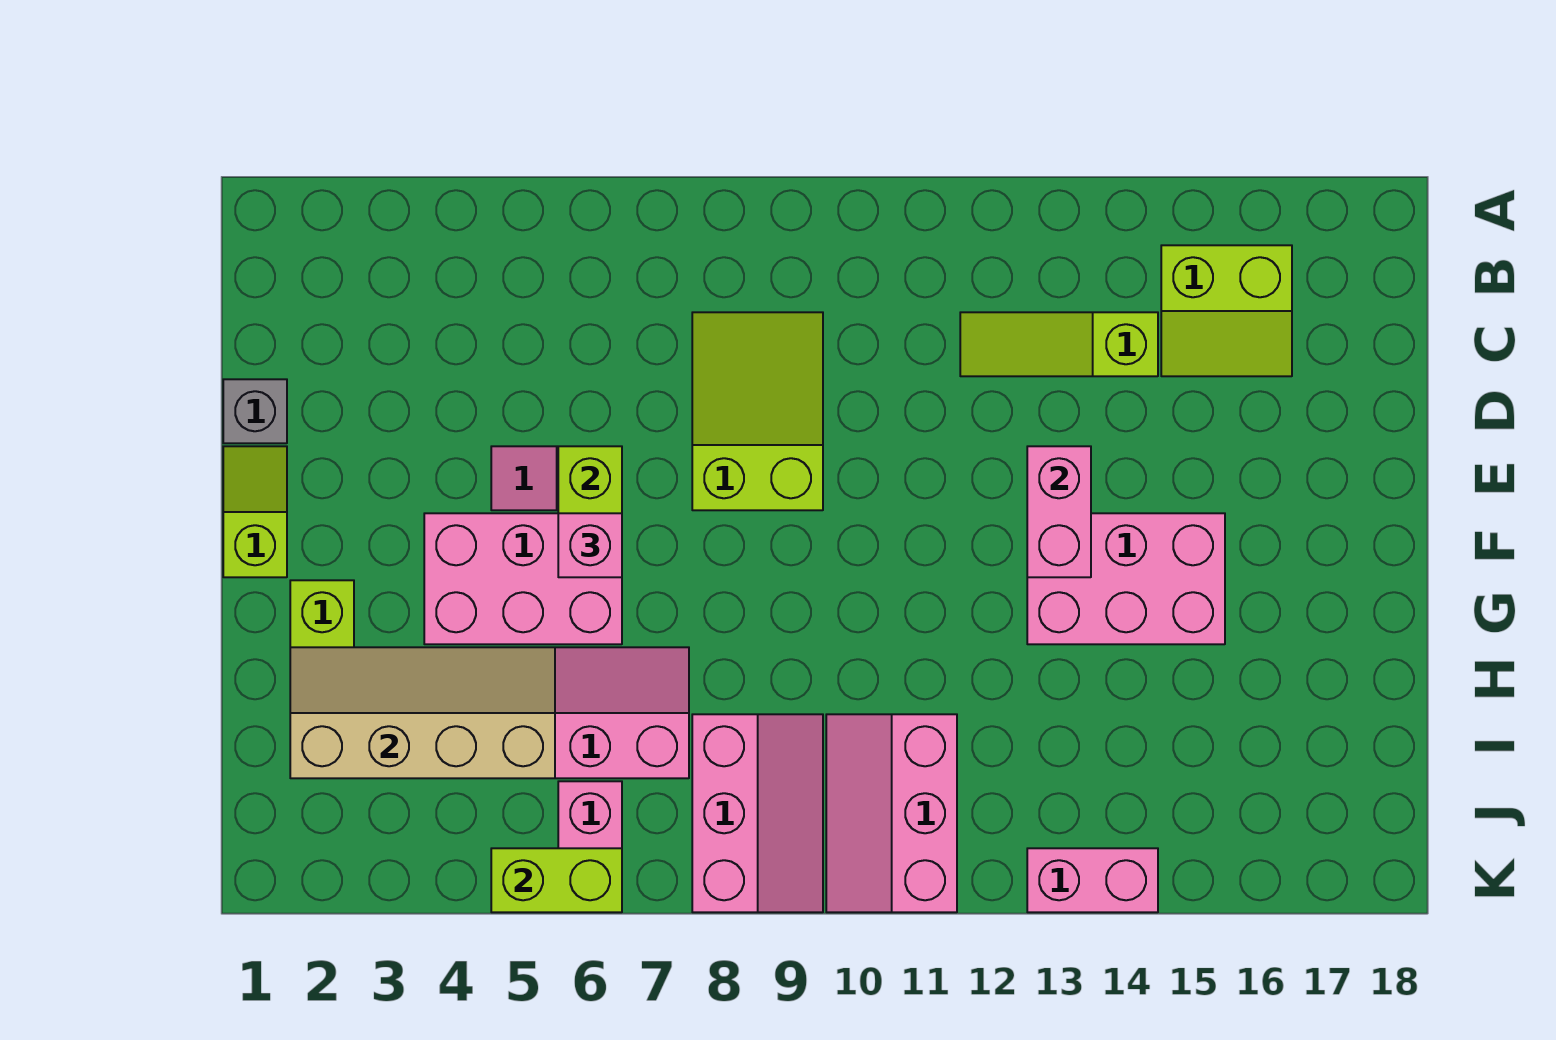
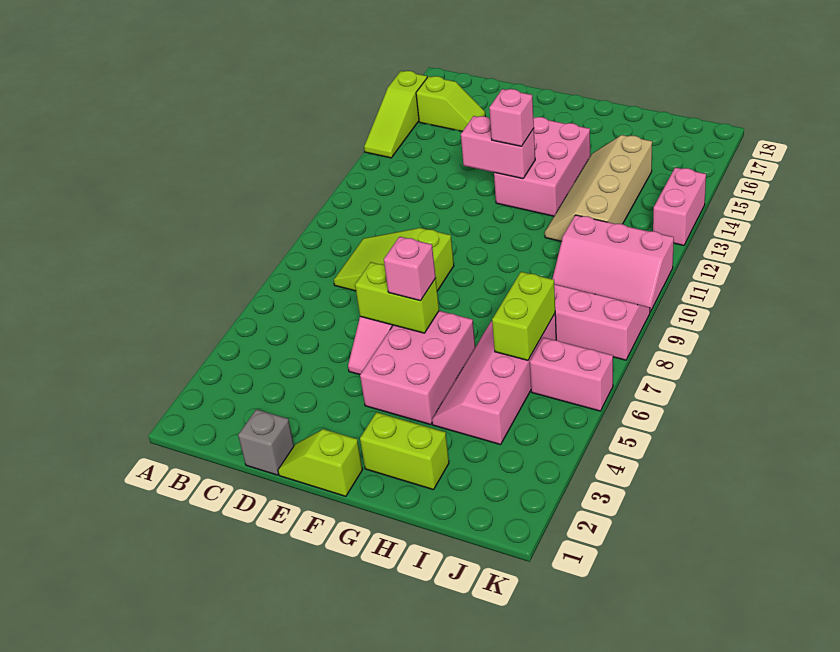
lime slope B15:C16 level 1 top B -> lime slope B16:C16 level 1 top B
lime slope C12:C14 level 1 top 14 -> lime slope A14:A16 level 1 top 16
none -> pink brick F13 level 3
tan slope H2:I5 level 2 top I -> tan slope H12:I15 level 1 top I
lime brick K5:K6 level 2 -> lime brick I6:I7 level 2

